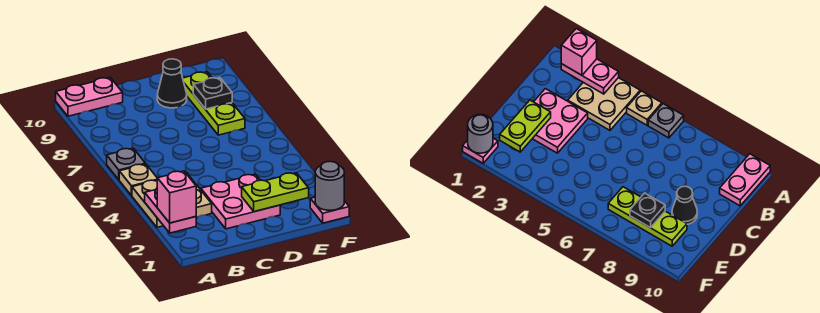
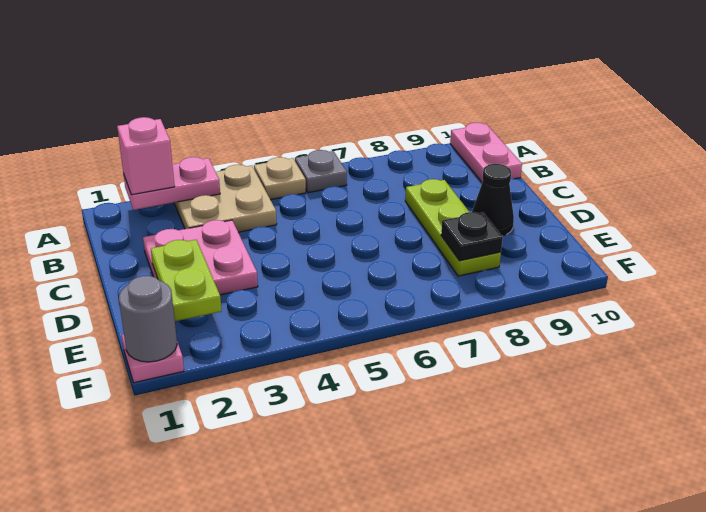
lime plate E7:E9 level 1 -> lime plate C8:E8 level 1

